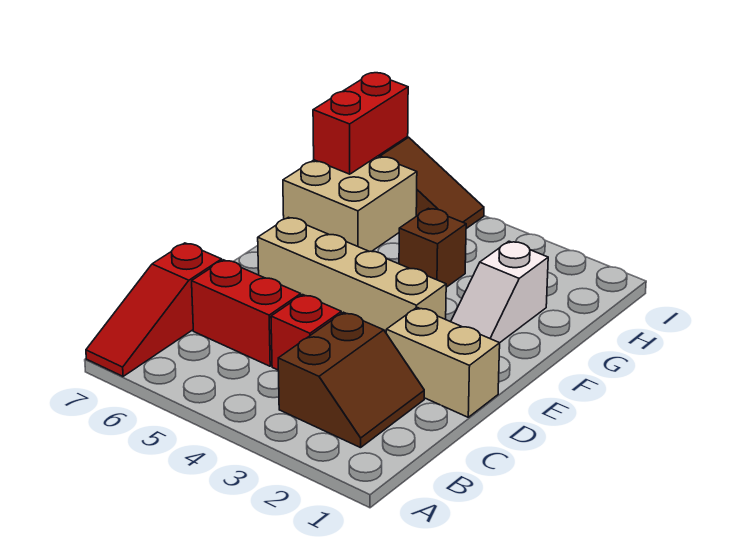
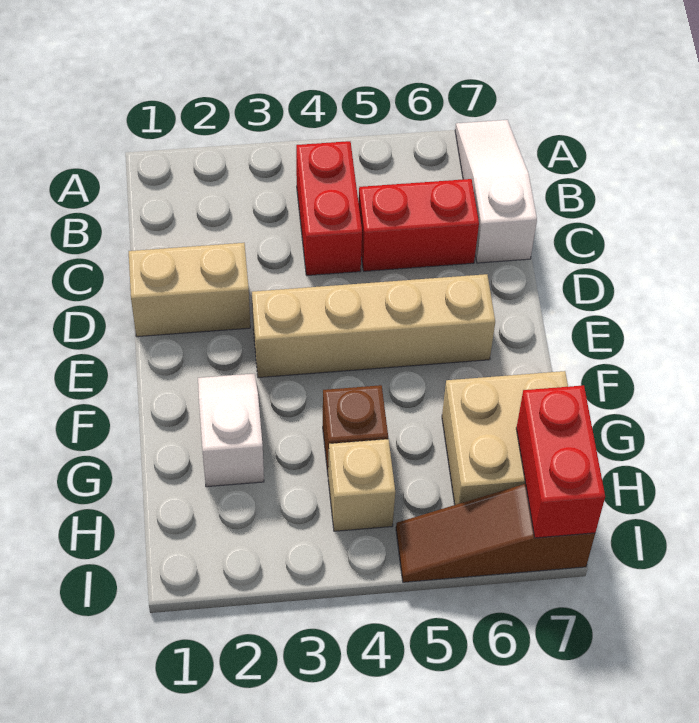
red slope A7:C7 level 1 top C -> white slope A7:C7 level 1 top C
brown slope B2:C3 level 1 top 3 -> none
red brick C4 level 1 -> red brick B4:C4 level 1
none -> tan brick H4 level 1

